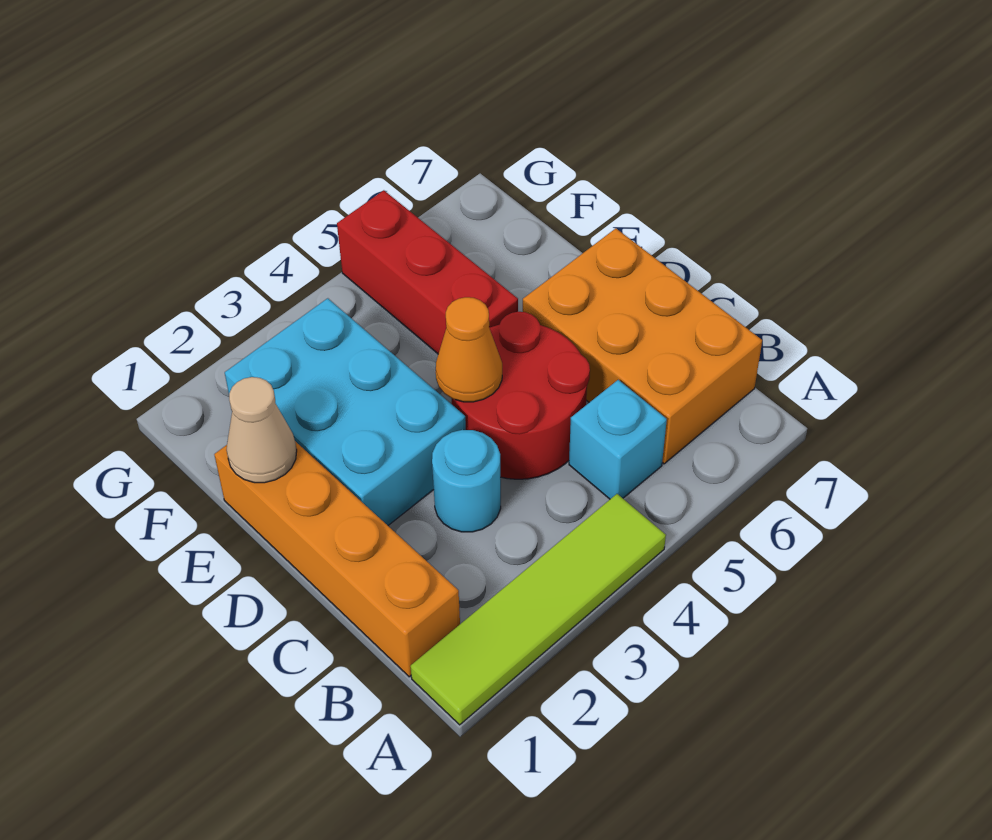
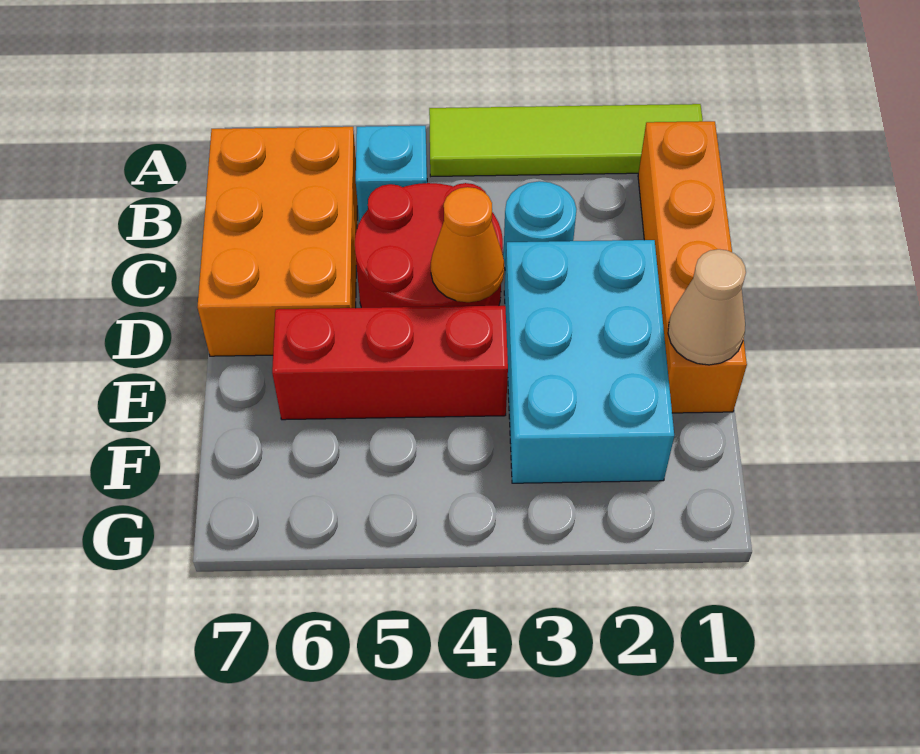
red brick E5:G5 level 1 -> red brick E4:E6 level 1

